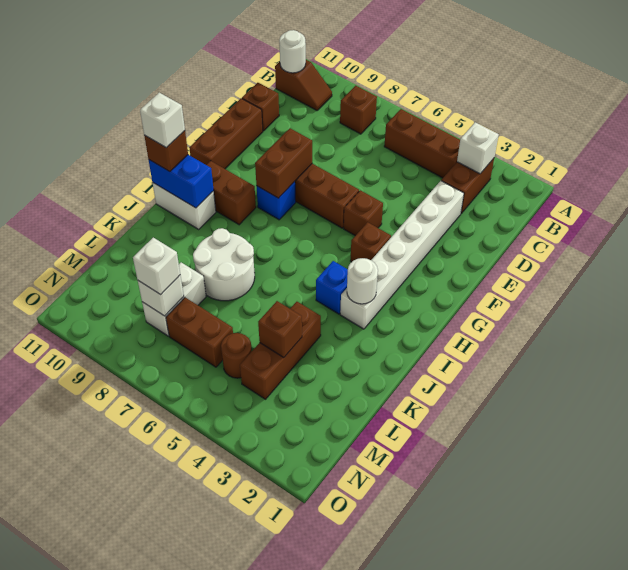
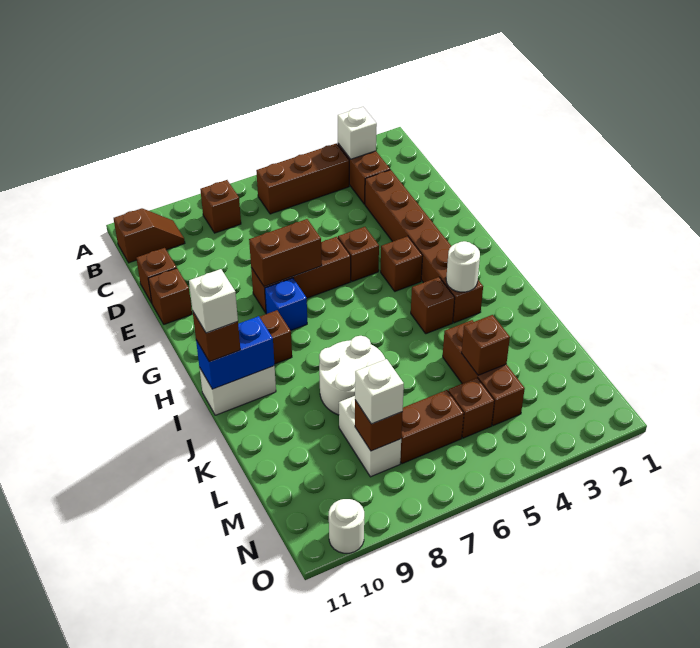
white round brick B11 level 2 -> white round brick O10 level 1
white brick D3:I3 level 1 -> brown brick D3:I3 level 1
brown brick E11:G11 level 1 -> brown brick E11 level 1
brown brick F8:G8 level 2 -> brown brick F7:F8 level 2
blue brick I4 level 1 -> brown brick I4 level 1
brown round brick M5 level 1 -> brown brick M5 level 1
white brick M8 level 2 -> brown brick M8 level 2

